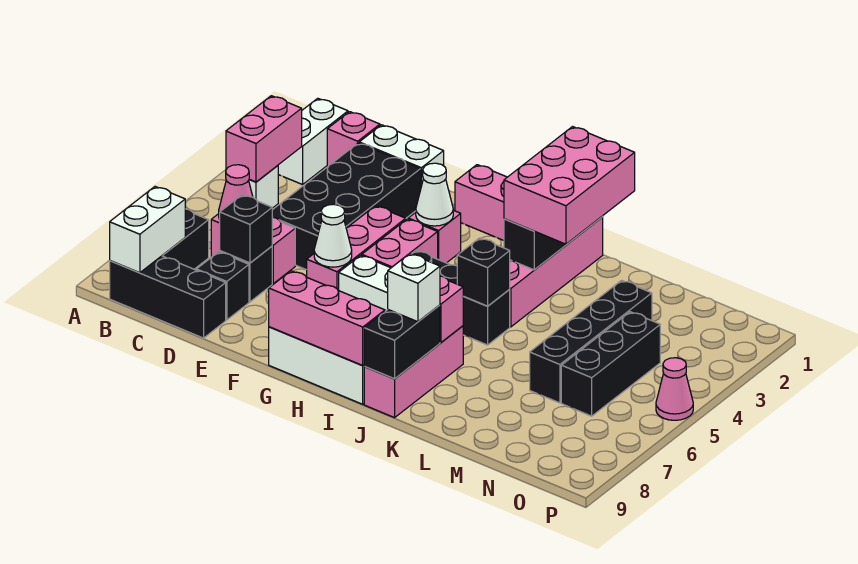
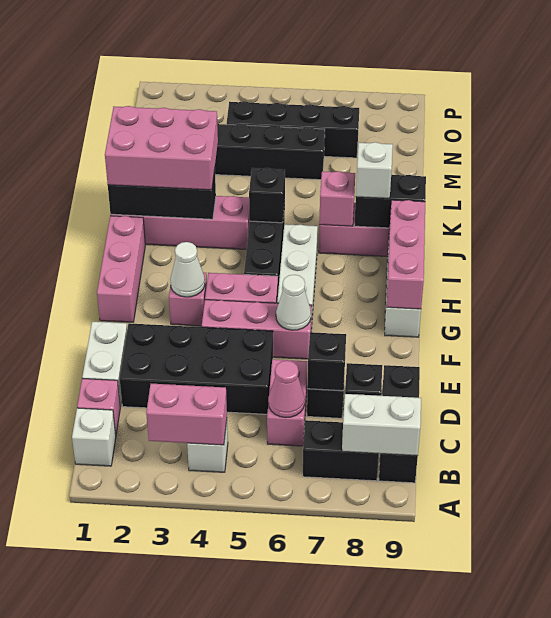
white brick B1:B2 level 1 -> white brick B1 level 1
black brick N4:N6 level 1 -> black brick N4:N7 level 1
pink cone P5 level 1 -> none

